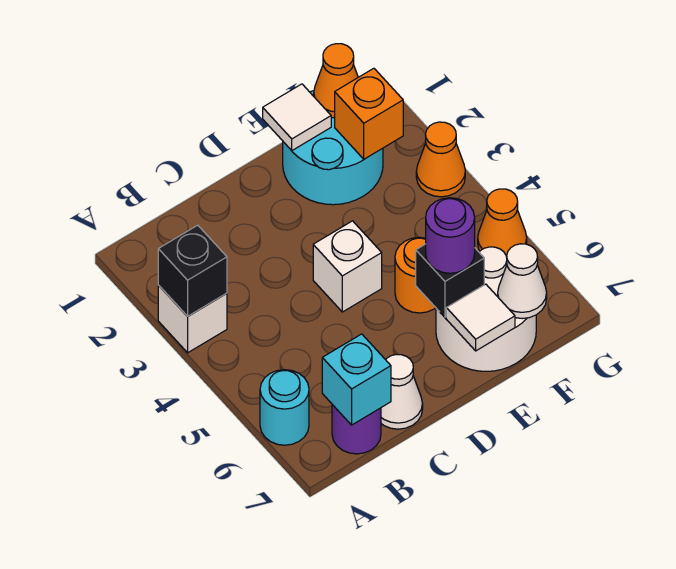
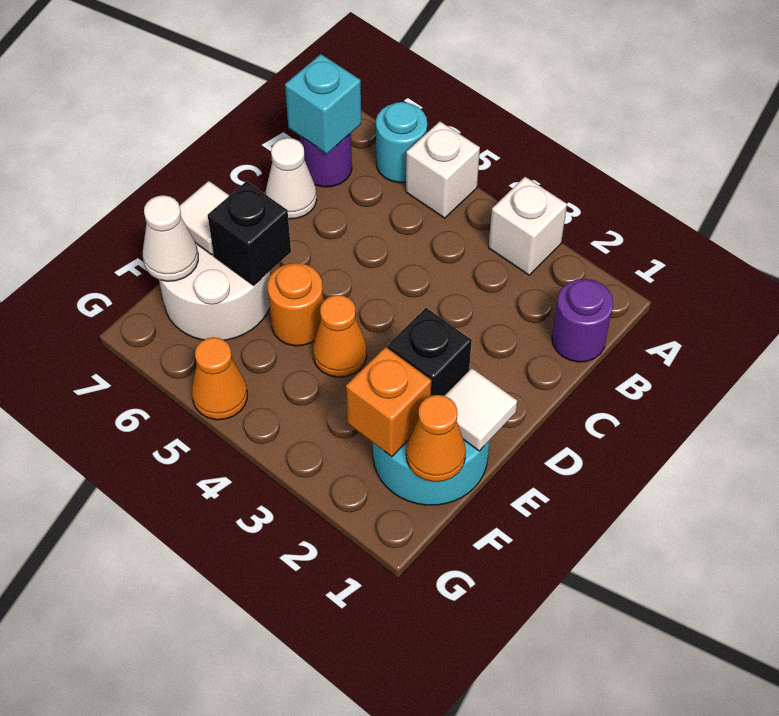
black brick A3 level 2 -> black brick E2 level 2
white brick D4 level 1 -> white brick A5 level 1
purple round brick E6 level 3 -> purple round brick B1 level 1
orange cone G3 level 1 -> orange cone E4 level 1

